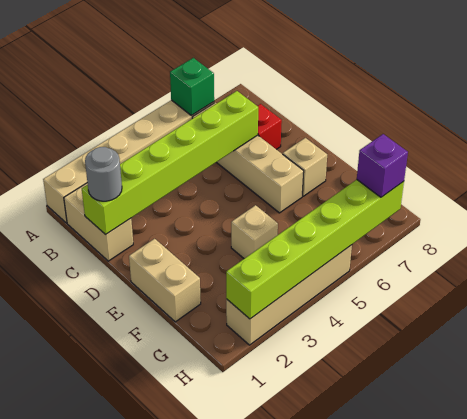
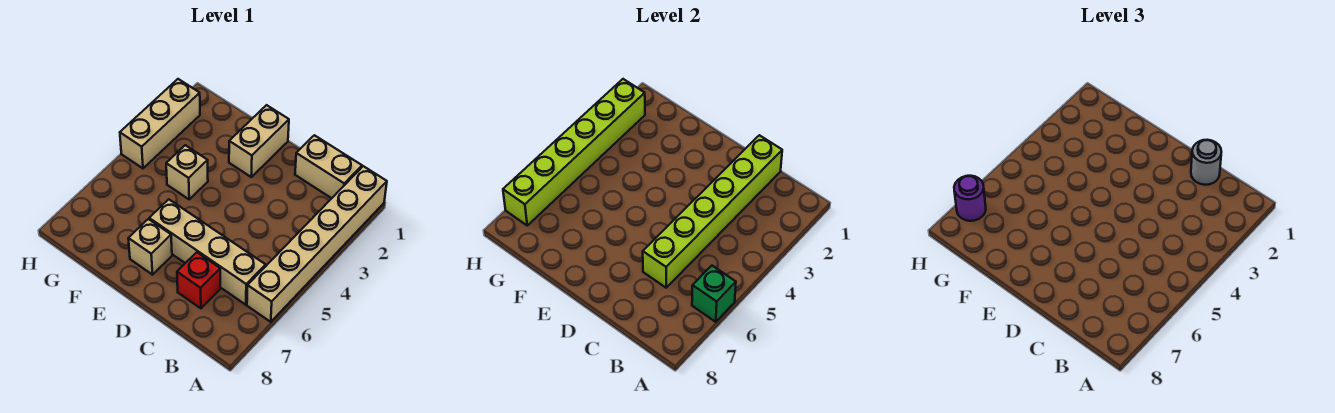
tan brick E1:F1 level 1 -> tan brick E1:E2 level 1
tan brick H2:H5 level 1 -> tan brick H2:H4 level 1
purple brick H7 level 3 -> purple round brick H7 level 3

